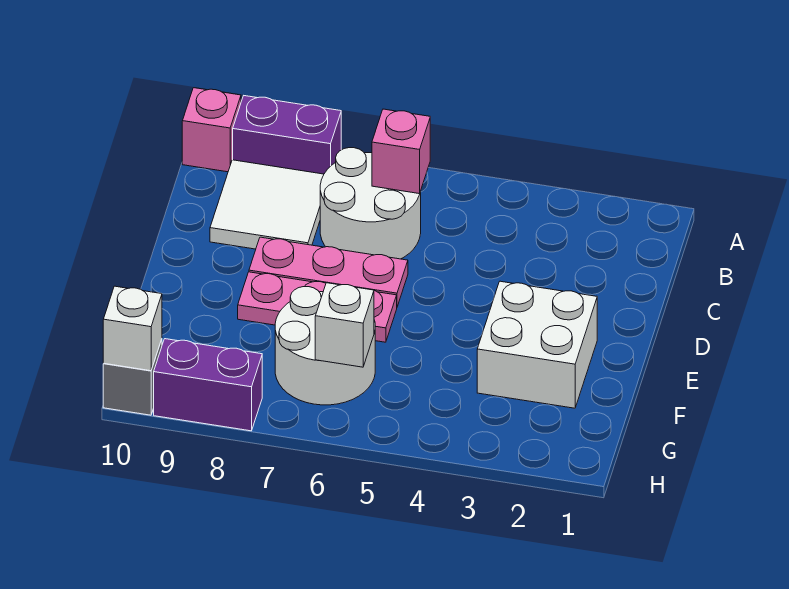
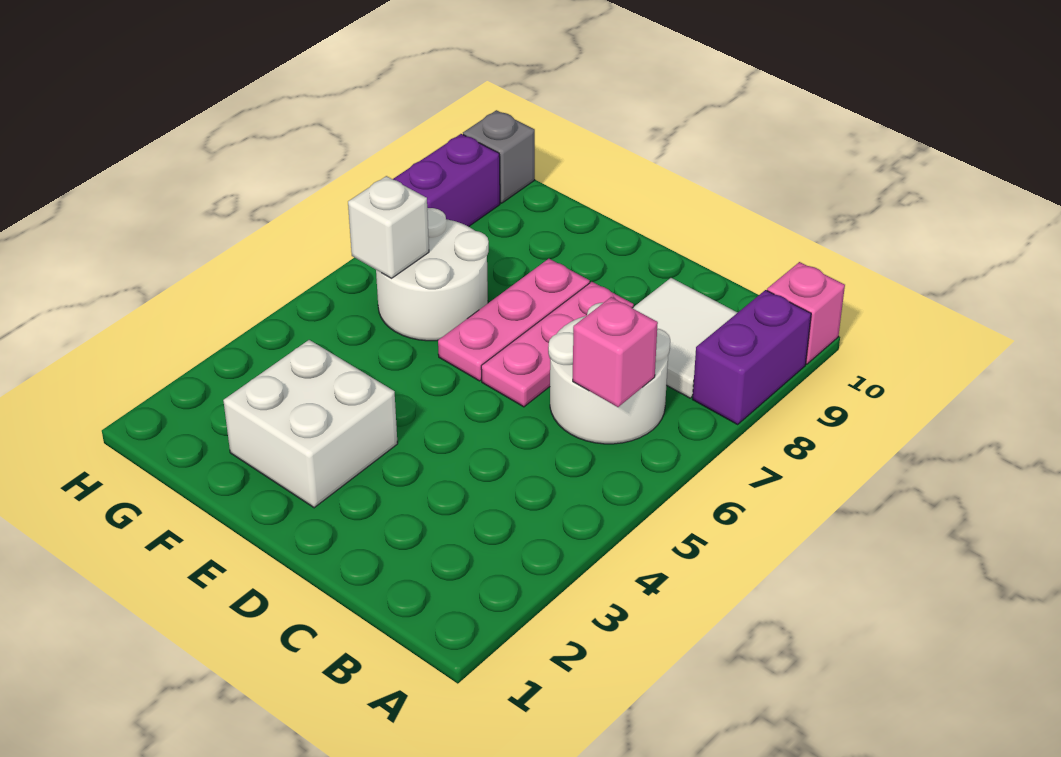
white brick H10 level 2 -> none

